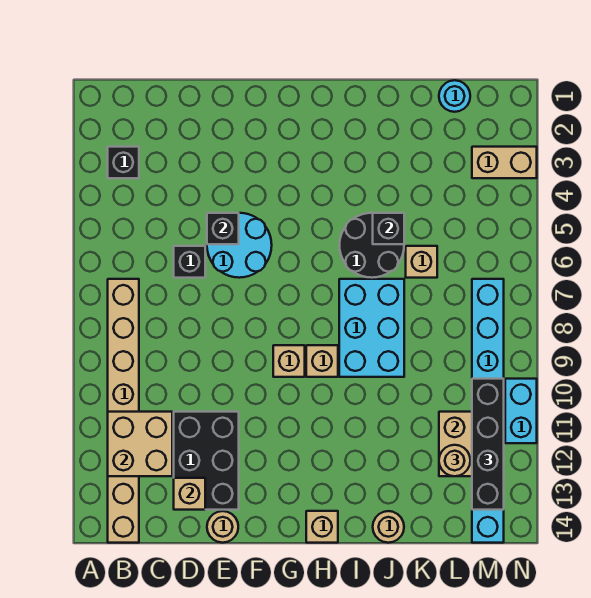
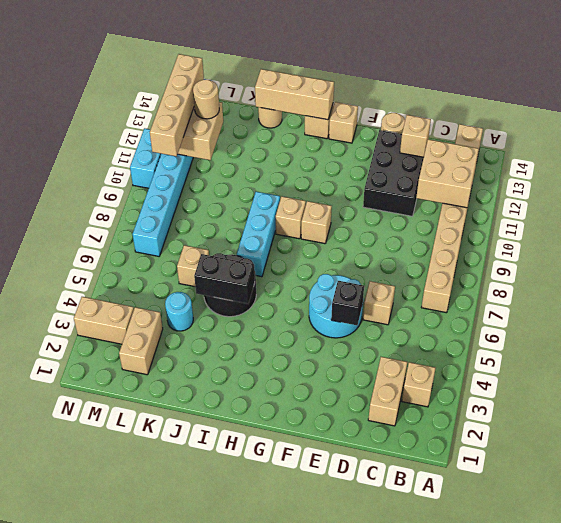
black brick B3 level 1 -> tan brick B3 level 1
none -> tan brick C2:C3 level 1
black brick D6 level 1 -> tan brick D6 level 1
none -> tan brick G14 level 1
none -> tan brick H14:J14 level 2
cyan brick I7:J9 level 1 -> cyan brick I7:I9 level 1
black brick J5 level 2 -> black brick I5:J5 level 2
cyan round brick L1 level 1 -> cyan round brick K4 level 1
none -> tan brick L2:L3 level 1
black brick M10:M13 level 3 -> tan brick M10:M13 level 3

